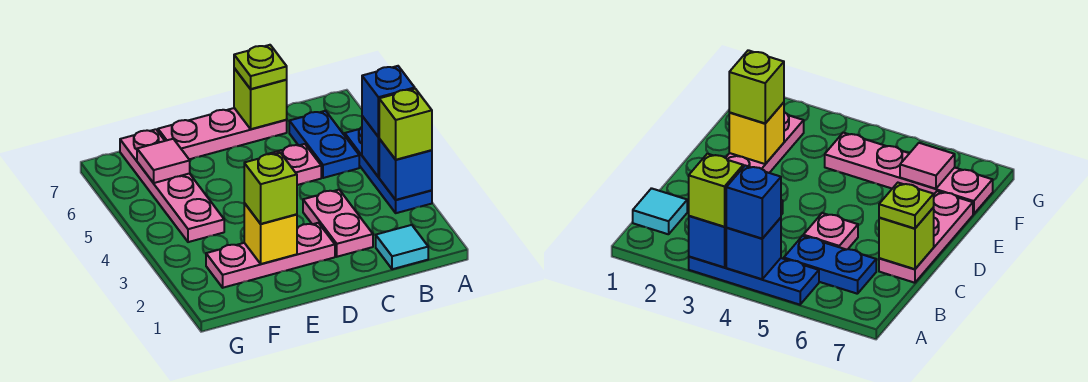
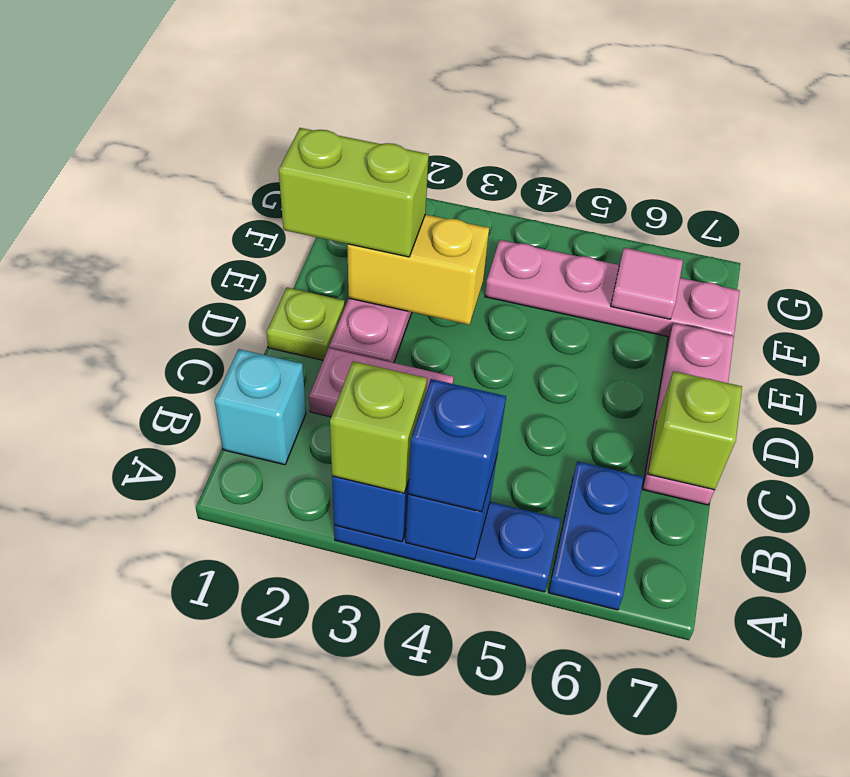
cyan tile B1 level 1 -> cyan brick B1 level 1
blue plate B5:B6 level 1 -> blue plate A6:B6 level 1
pink plate C5 level 1 -> none
lime plate C7 level 3 -> lime plate D1 level 1
yellow brick E2 level 2 -> yellow brick E2:E3 level 2
lime brick E2 level 3 -> lime brick E1:E2 level 3

